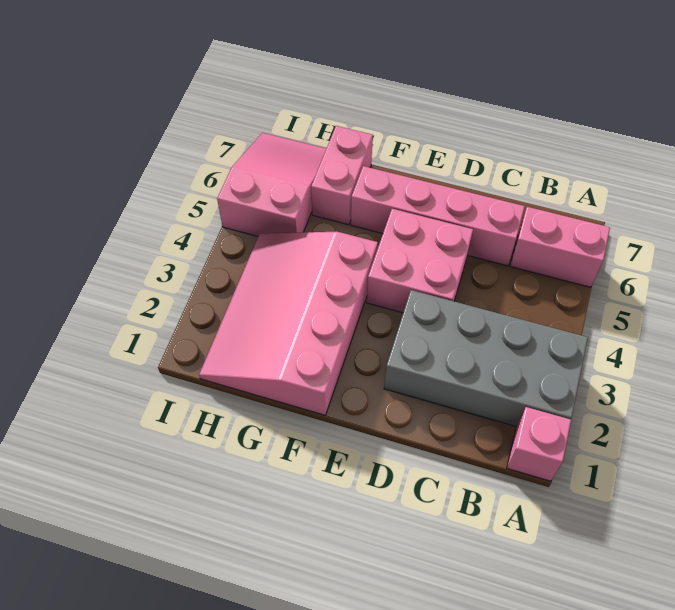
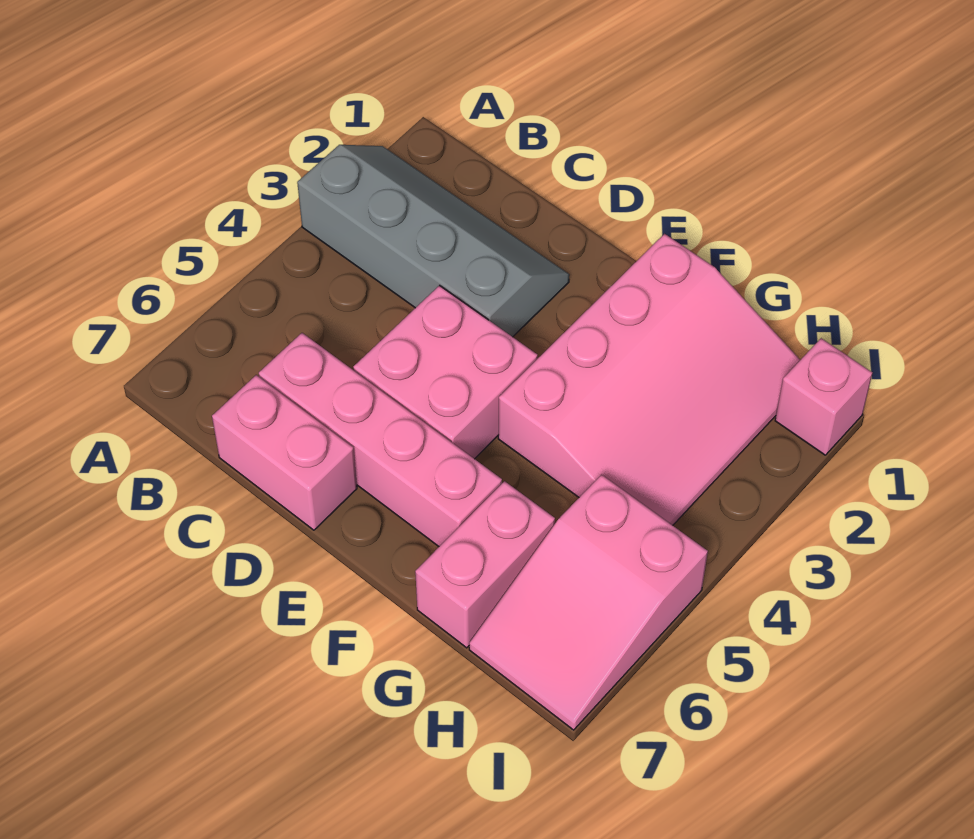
pink brick A1 level 1 -> pink brick I1 level 1
grey brick A2:D3 level 1 -> grey slope A2:D3 level 1 top 3
pink brick A6:B6 level 1 -> pink brick C7:D7 level 1

